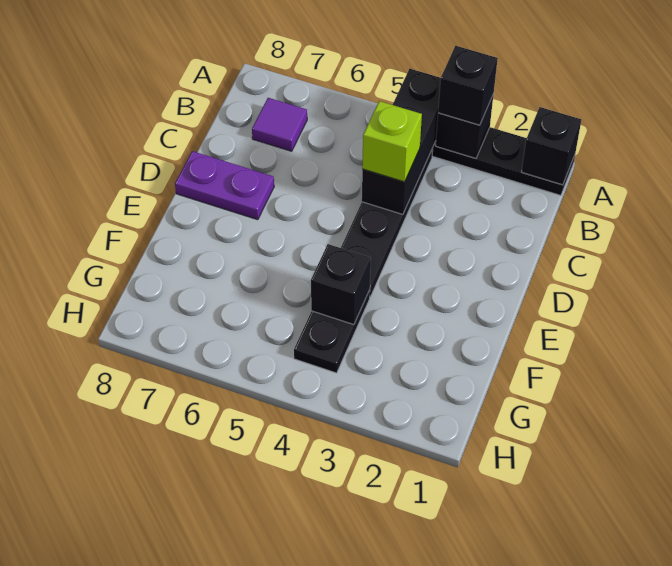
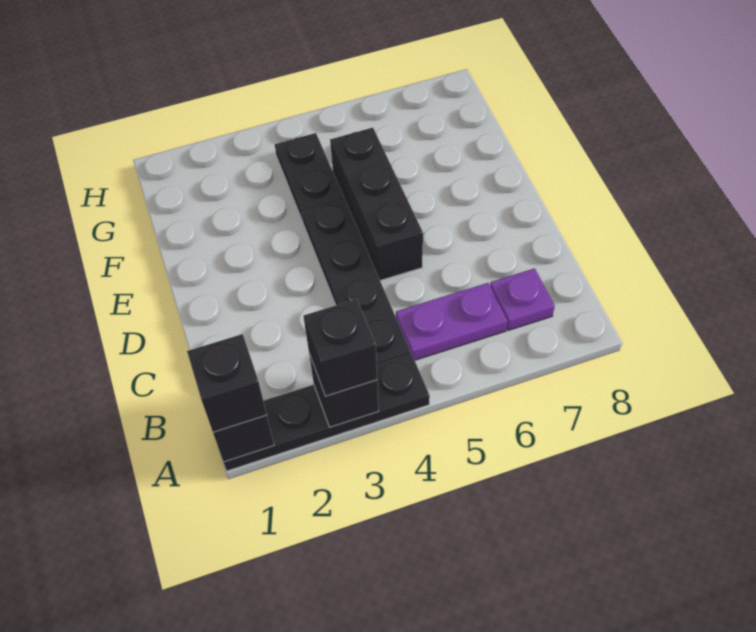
black brick A4:C4 level 2 -> black brick D5:F5 level 1
purple tile B7 level 1 -> purple plate B7 level 1
lime brick C4 level 3 -> none
purple plate D7:D8 level 1 -> purple plate B5:B6 level 1
black brick F4 level 2 -> black brick A1 level 3

